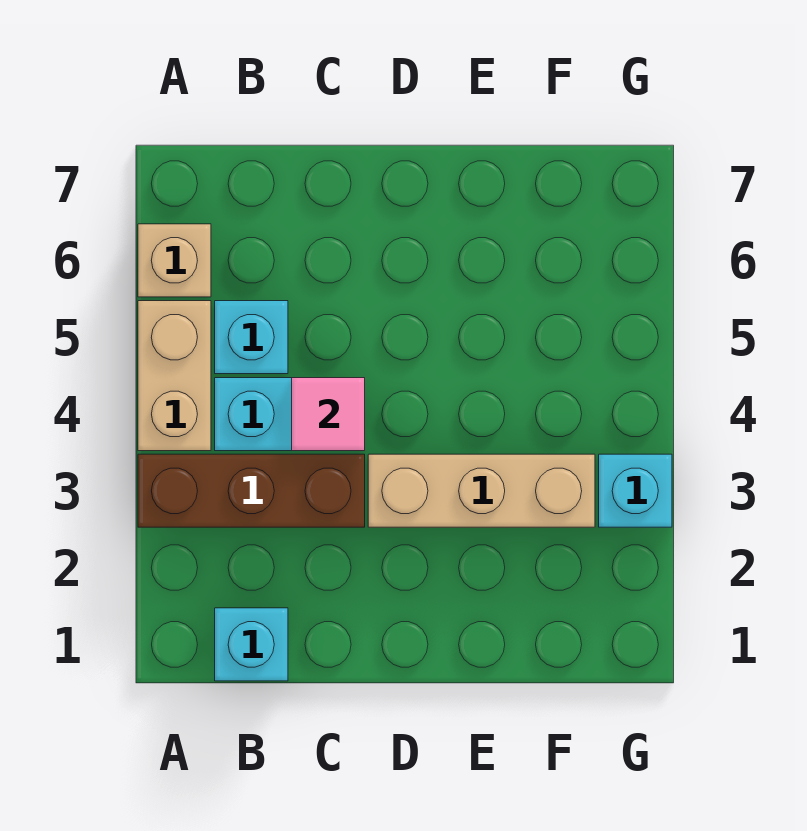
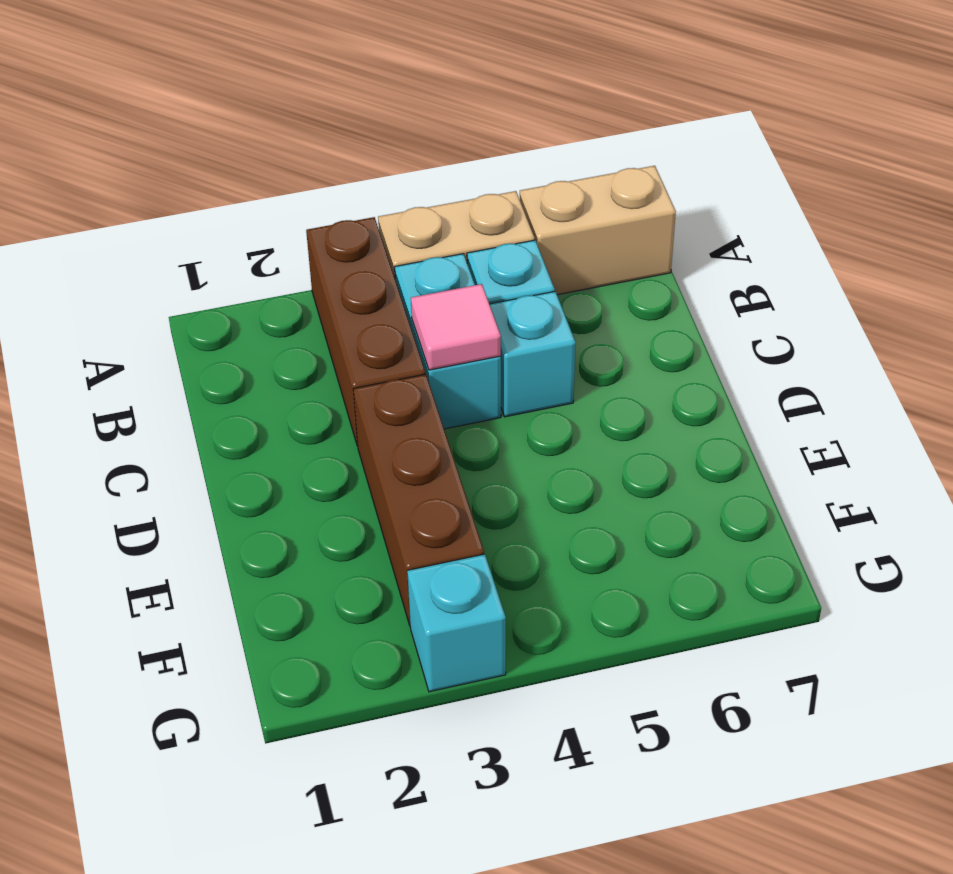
tan brick A6 level 1 -> tan brick A6:A7 level 1
cyan brick B1 level 1 -> cyan brick C5 level 1
tan brick D3:F3 level 1 -> brown brick D3:F3 level 1

